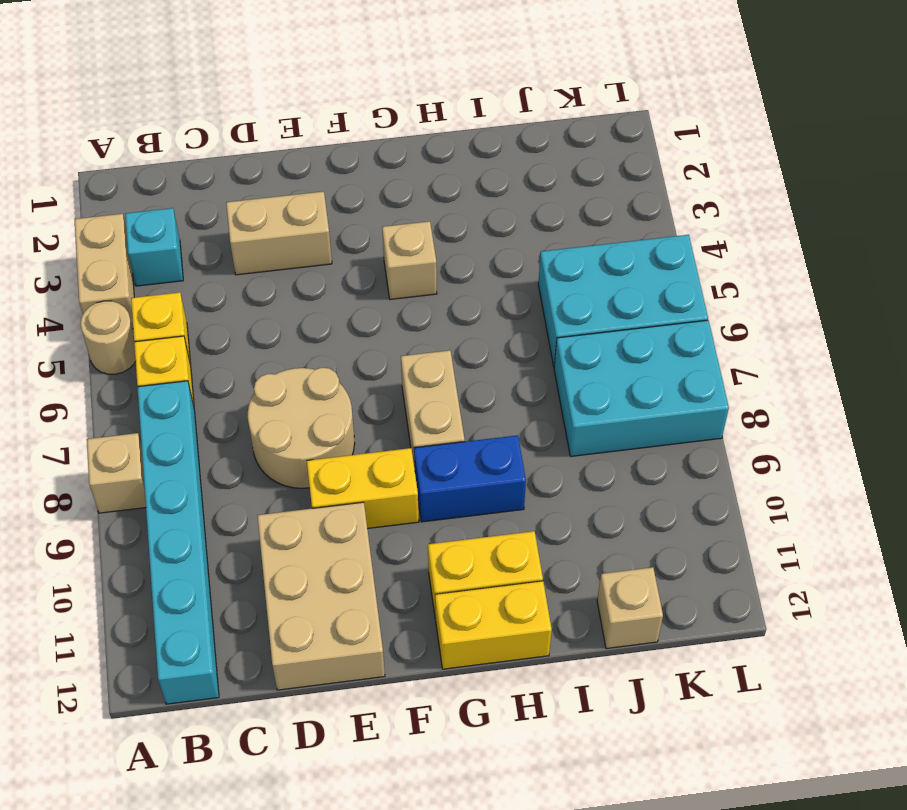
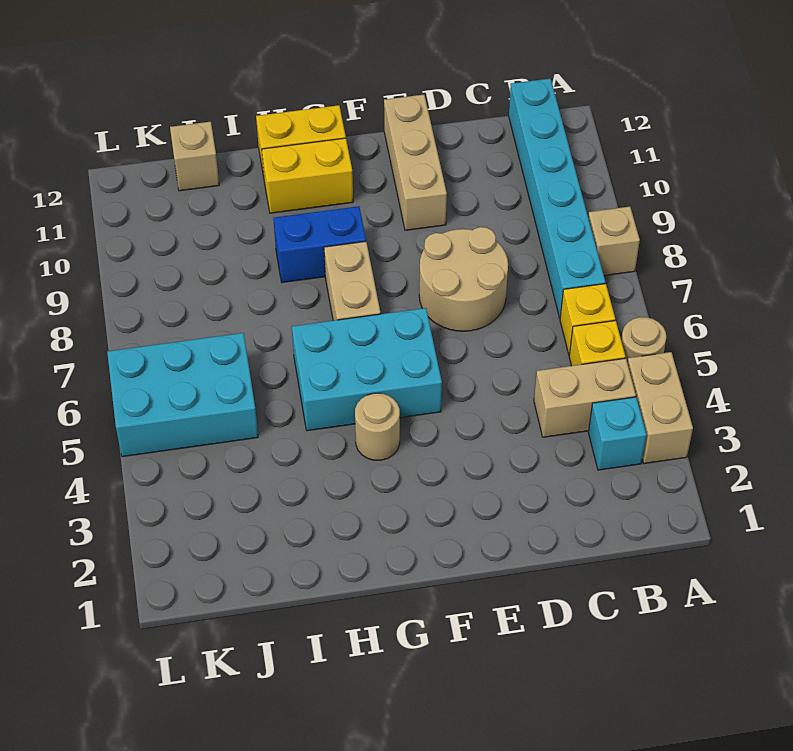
tan brick D3:E3 level 1 -> tan brick B4:C4 level 1
tan brick D10:E12 level 1 -> tan brick E10:E12 level 1
yellow brick E9:F9 level 1 -> none
tan brick G4 level 1 -> tan round brick G4 level 1
cyan brick J7:L8 level 1 -> cyan brick F5:H6 level 1

